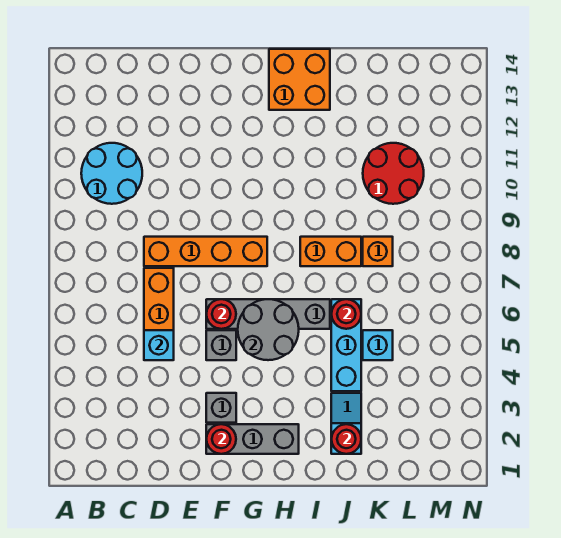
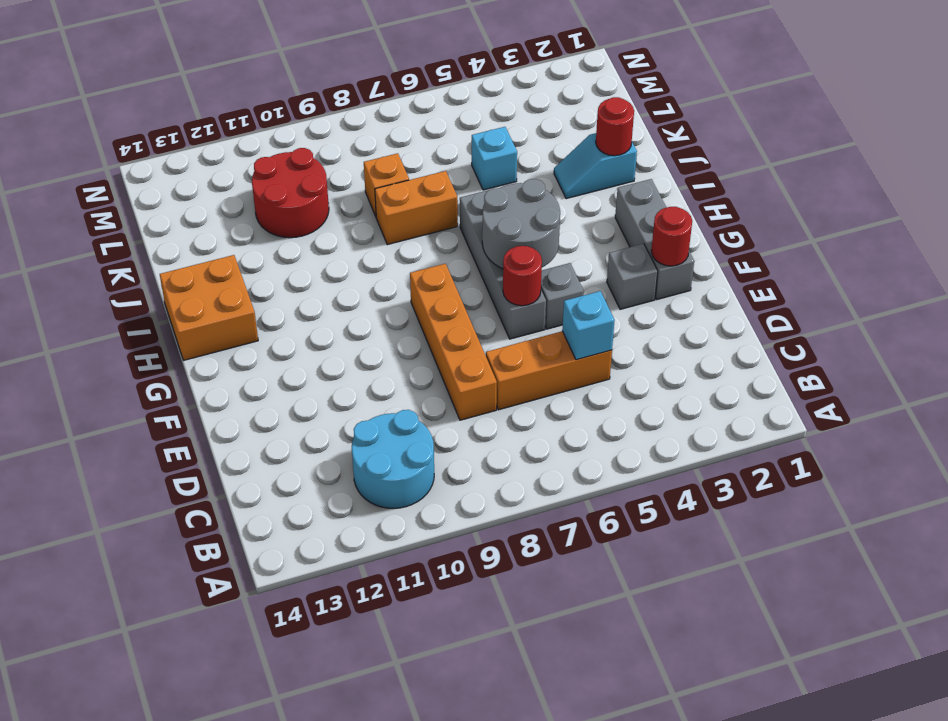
orange brick I8:J8 level 1 -> orange brick J7:J8 level 1
cyan brick J4:J6 level 1 -> none
red round brick J6 level 2 -> none

